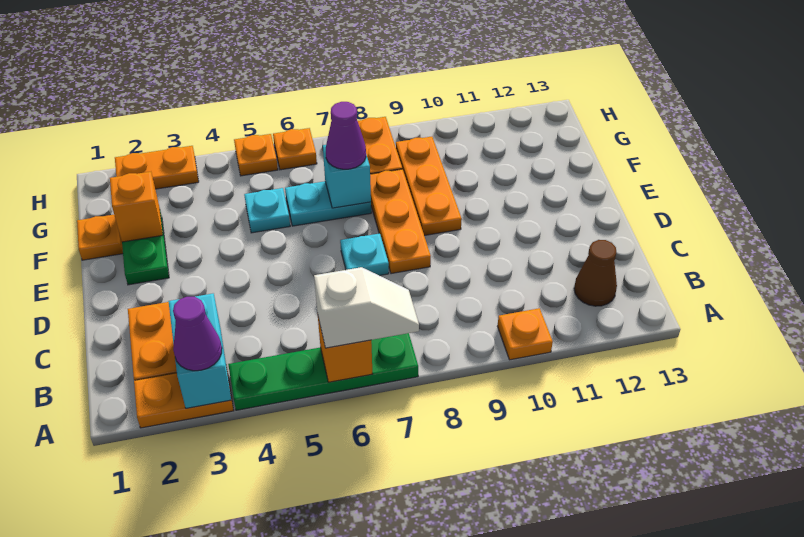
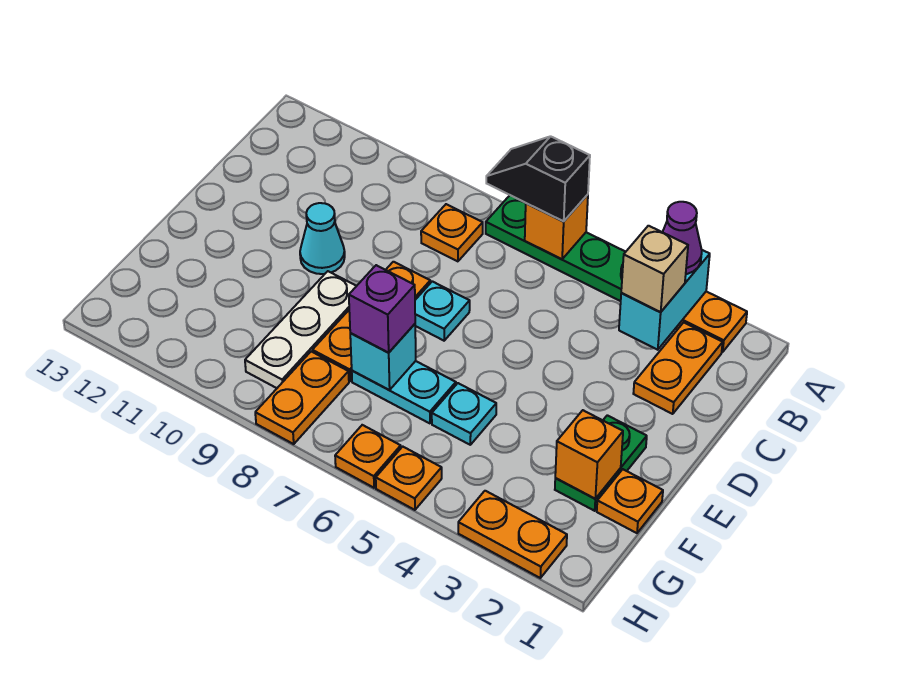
white slope A6:A7 level 3 top 6 -> black slope A6:A7 level 3 top 6
orange plate A10 level 1 -> orange plate B8 level 1
none -> tan brick B3 level 3
brown cone B12 level 1 -> none
none -> cyan cone D10 level 1
orange plate E9:G9 level 1 -> white plate E9:G9 level 1
purple cone F7 level 3 -> purple brick F7 level 3

